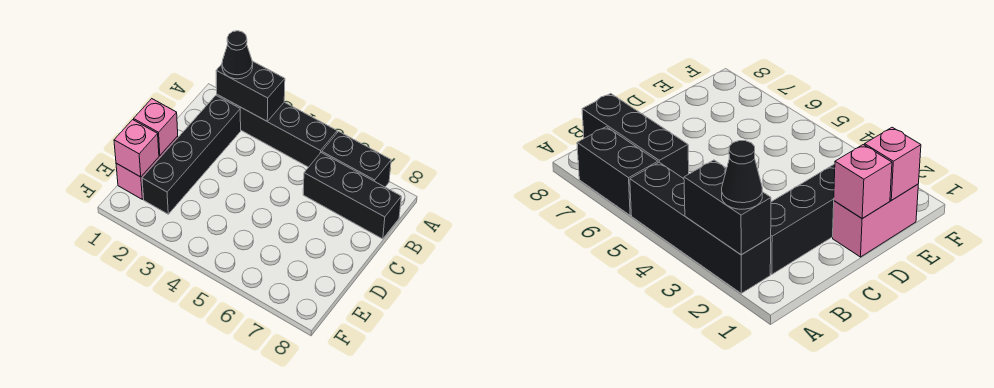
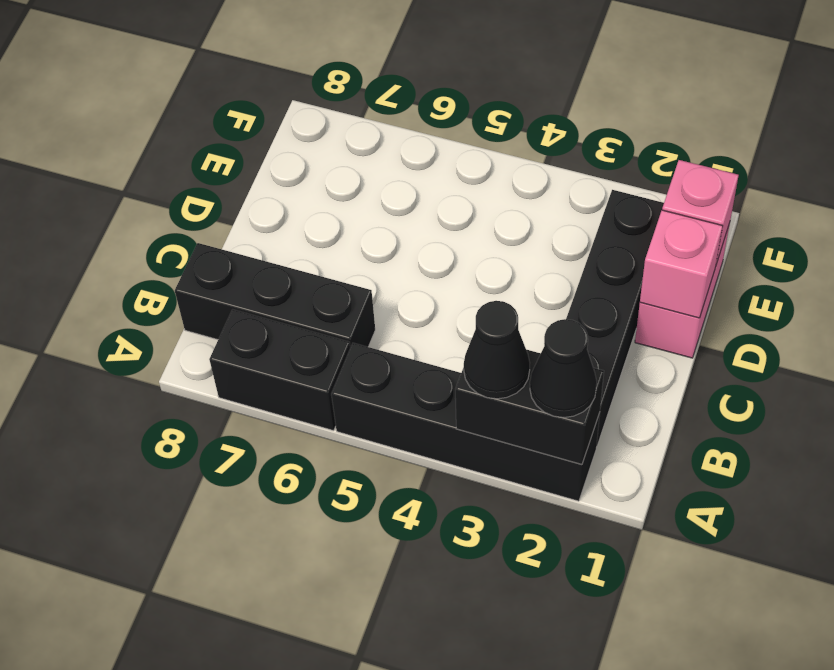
none -> black cone A3 level 3

